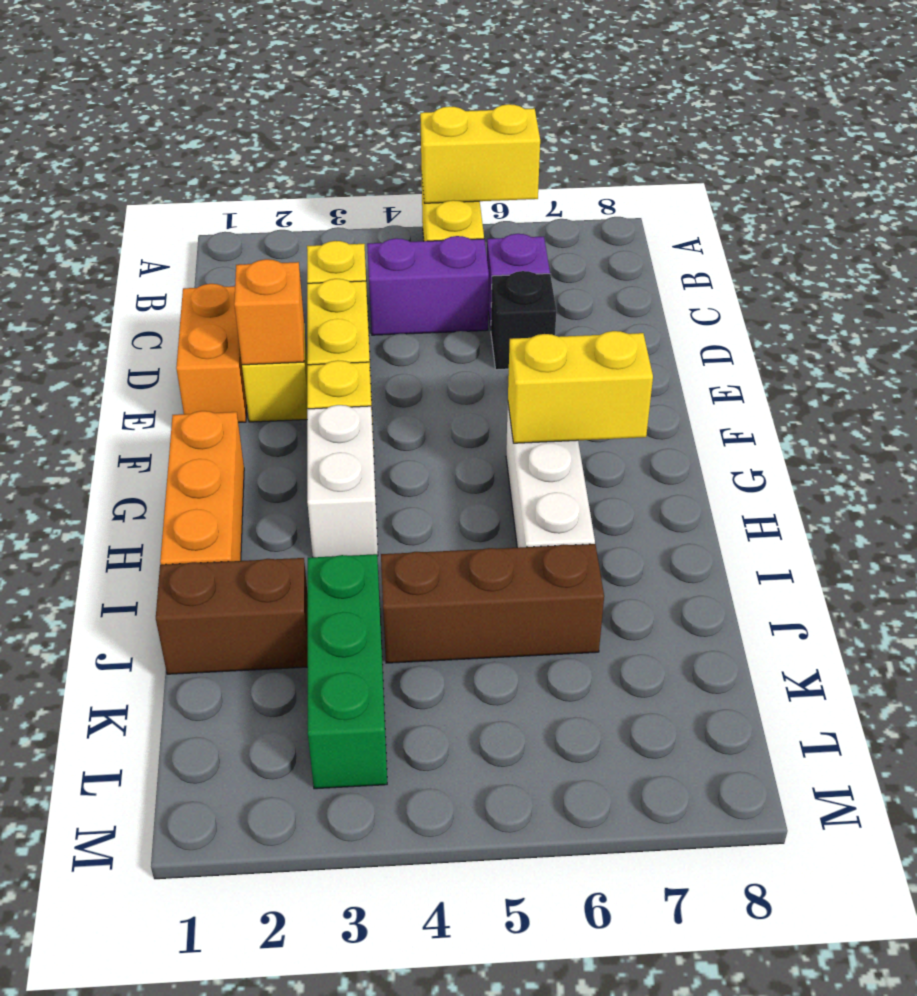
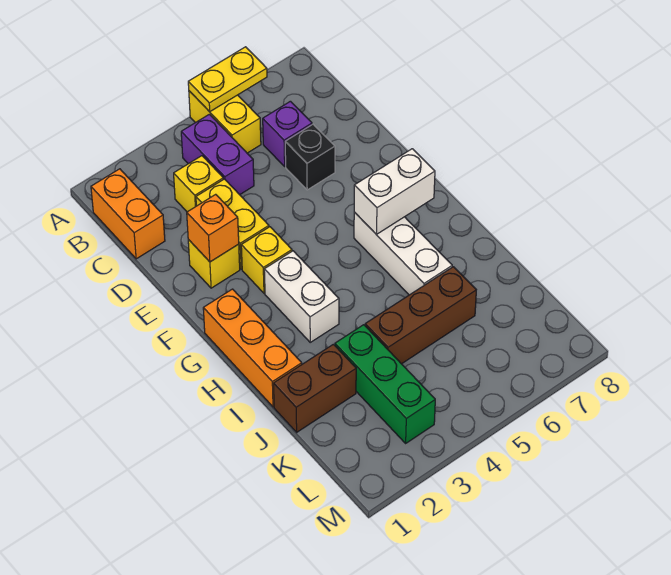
yellow brick A5:A6 level 2 -> yellow plate A5:A6 level 2
purple brick C4:C5 level 1 -> purple brick B4:C4 level 1
orange brick D1:E1 level 1 -> orange brick B1:C1 level 1
yellow brick G6:G7 level 2 -> white brick G6:G7 level 2

